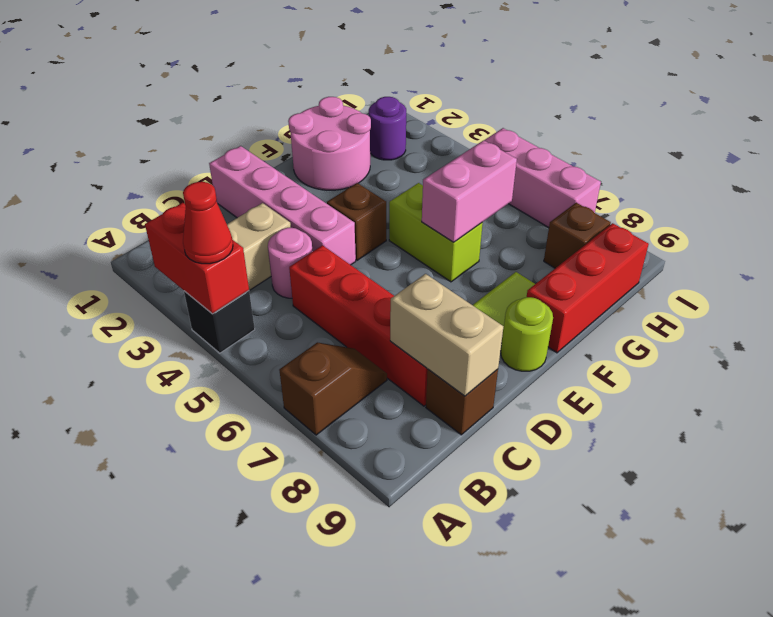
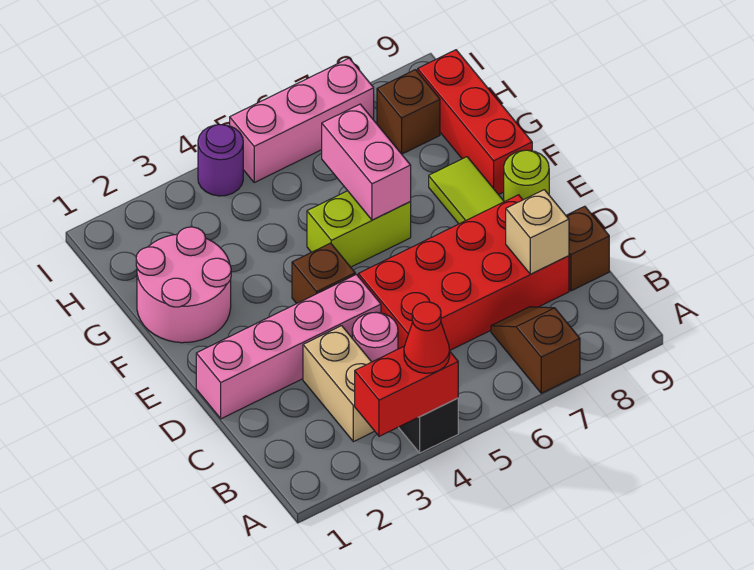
red brick C5:C8 level 1 -> red brick C5:D8 level 1
tan brick C8:C9 level 2 -> tan brick C8 level 2
purple round brick H2 level 1 -> purple round brick I4 level 1

